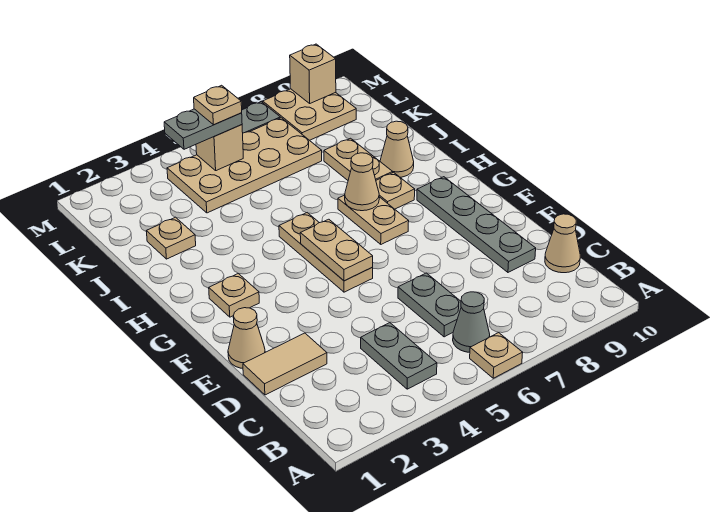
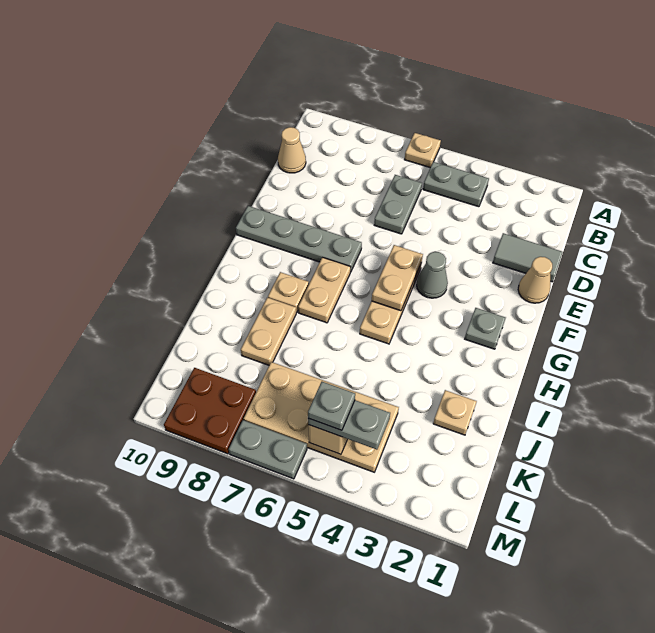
grey plate B4:C4 level 1 -> grey plate B4:B5 level 1
grey cone B6 level 1 -> grey cone F4 level 1
tan tile D1:D2 level 1 -> grey tile D1:D2 level 1
grey plate D9:G9 level 1 -> grey plate F7:F10 level 1
tan plate G2 level 1 -> grey plate G2 level 1
tan cone H7 level 2 -> none
tan cone I9 level 1 -> none
tan plate L5 level 4 -> grey plate L5 level 4
tan plate L8:M9 level 1 -> brown plate L8:M9 level 1
tan brick M9 level 2 -> none

